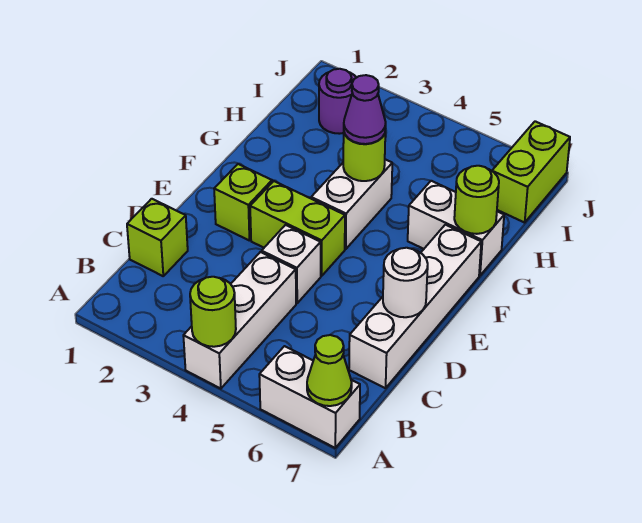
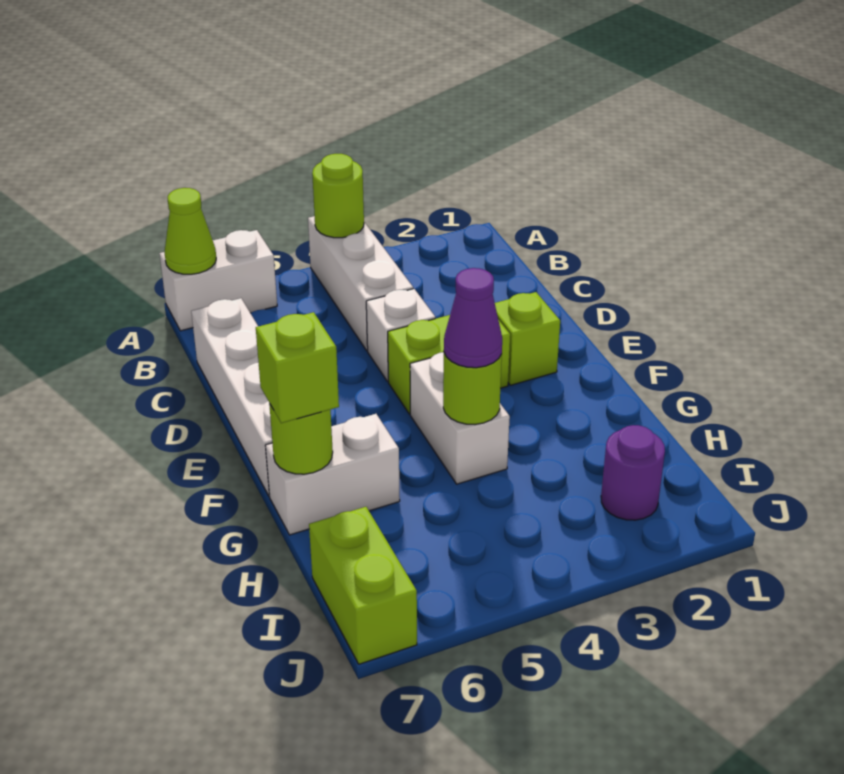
lime brick C1 level 1 -> lime brick G7 level 3
white round brick D7 level 2 -> none

